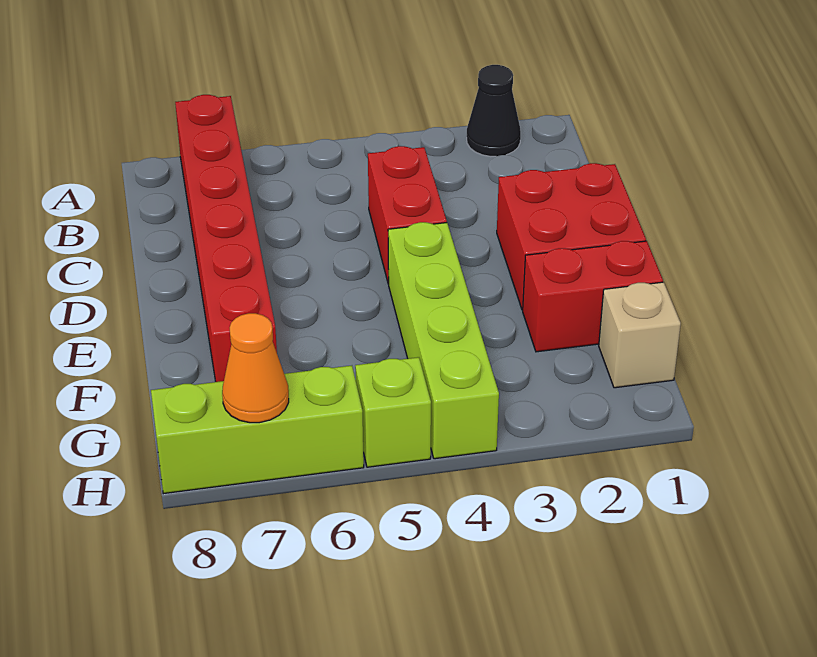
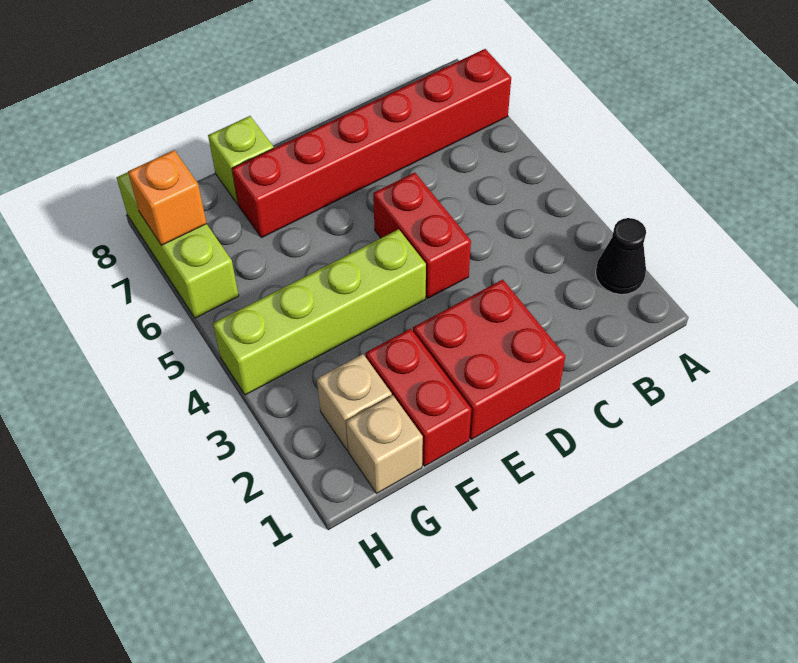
red brick C4:D4 level 1 -> red brick D4:D5 level 1
none -> tan brick G2 level 1
lime brick H5 level 1 -> lime brick F8 level 1
orange cone H7 level 2 -> orange brick H7 level 2

